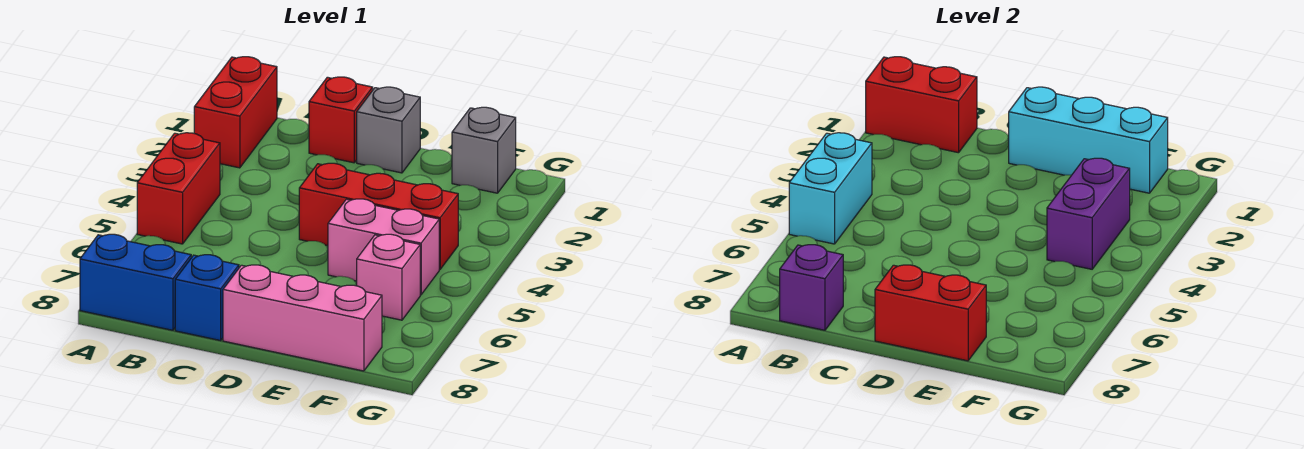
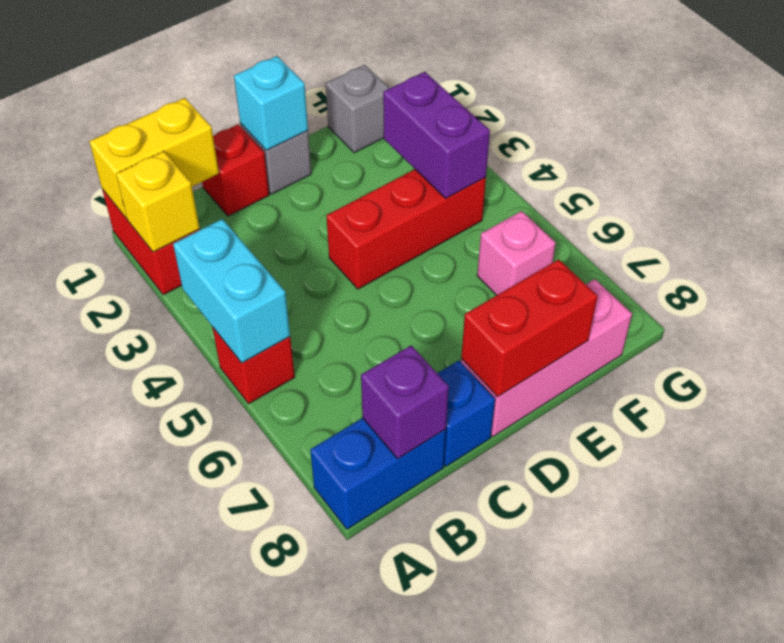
red brick A1:B1 level 2 -> yellow brick A1:B1 level 2
none -> yellow brick A2 level 2
red brick A4:A5 level 1 -> red brick A5 level 1
cyan brick D1:F1 level 2 -> cyan brick D1 level 2
pink brick E5:F5 level 1 -> none

